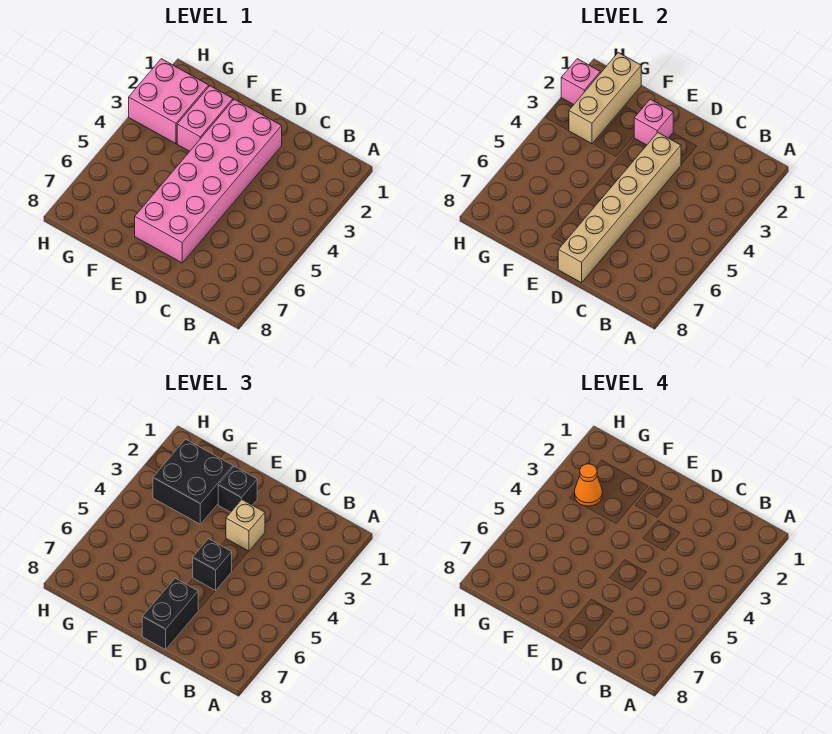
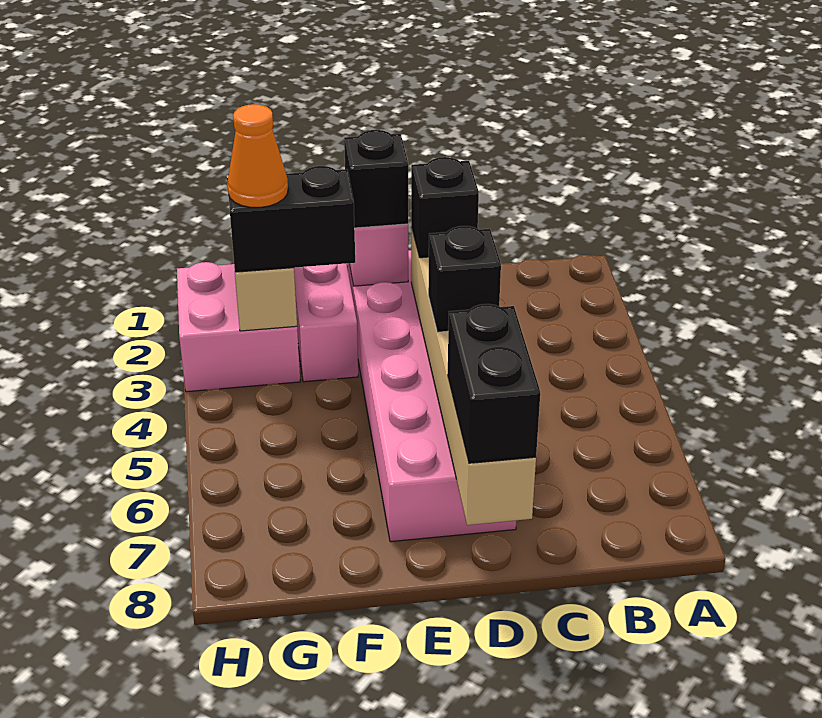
tan brick D3 level 3 -> black brick D3 level 3
black brick F2:G3 level 3 -> black brick F3:G3 level 3
pink brick H2 level 2 -> none

